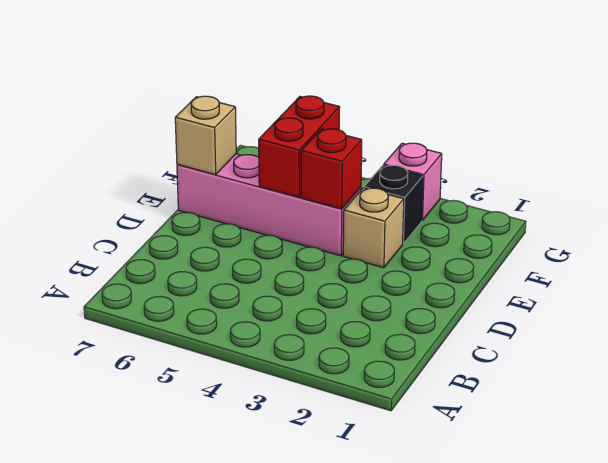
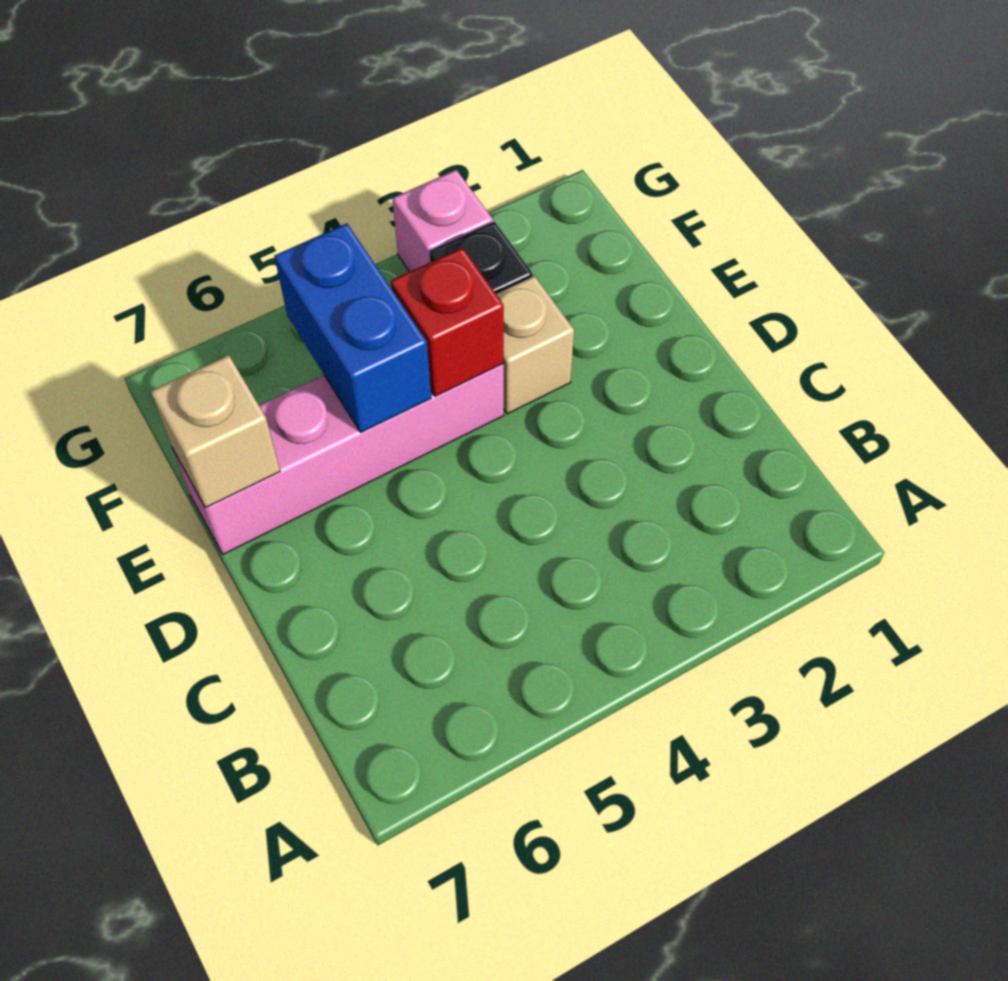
red brick E5:F5 level 2 -> blue brick E5:F5 level 2

